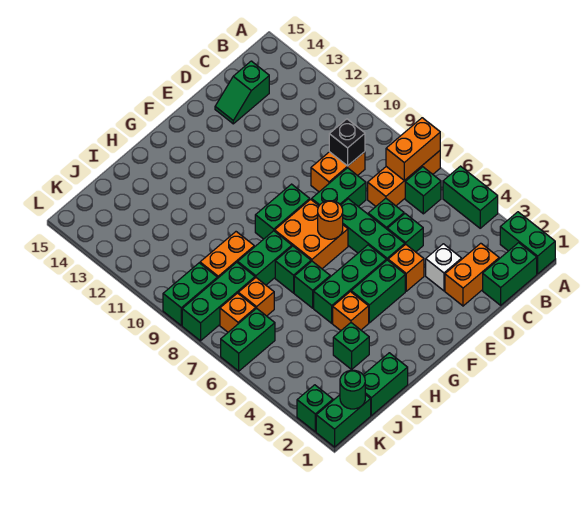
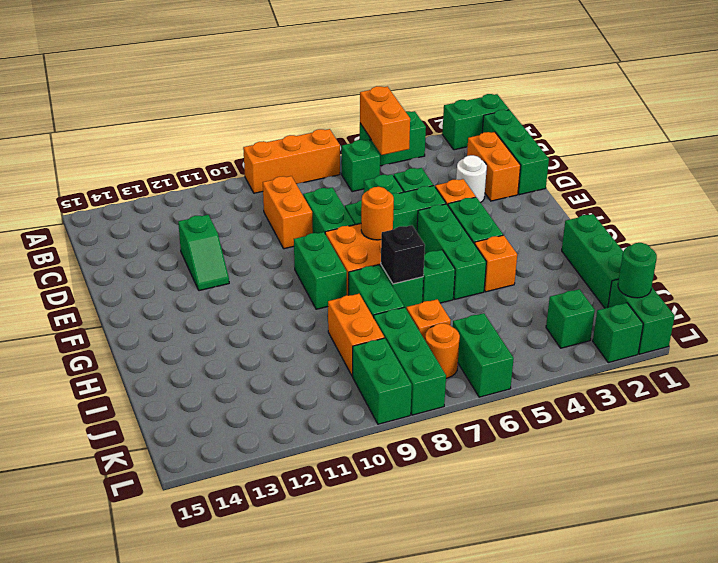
orange brick A7:C7 level 1 -> orange brick A7:A9 level 1
orange brick A7:B7 level 2 -> orange brick A5:B5 level 2
green brick B1:C1 level 1 -> green brick B1:D1 level 1
black brick C9 level 2 -> black brick H7 level 2
green slope C14:D14 level 1 top C -> green slope D12:E12 level 1 top D
white brick D3 level 1 -> white round brick D3 level 1
green brick I1:J1 level 1 -> green brick H1:J1 level 1
green brick I3 level 1 -> green brick K3 level 1
orange brick K7 level 1 -> orange round brick K7 level 1

